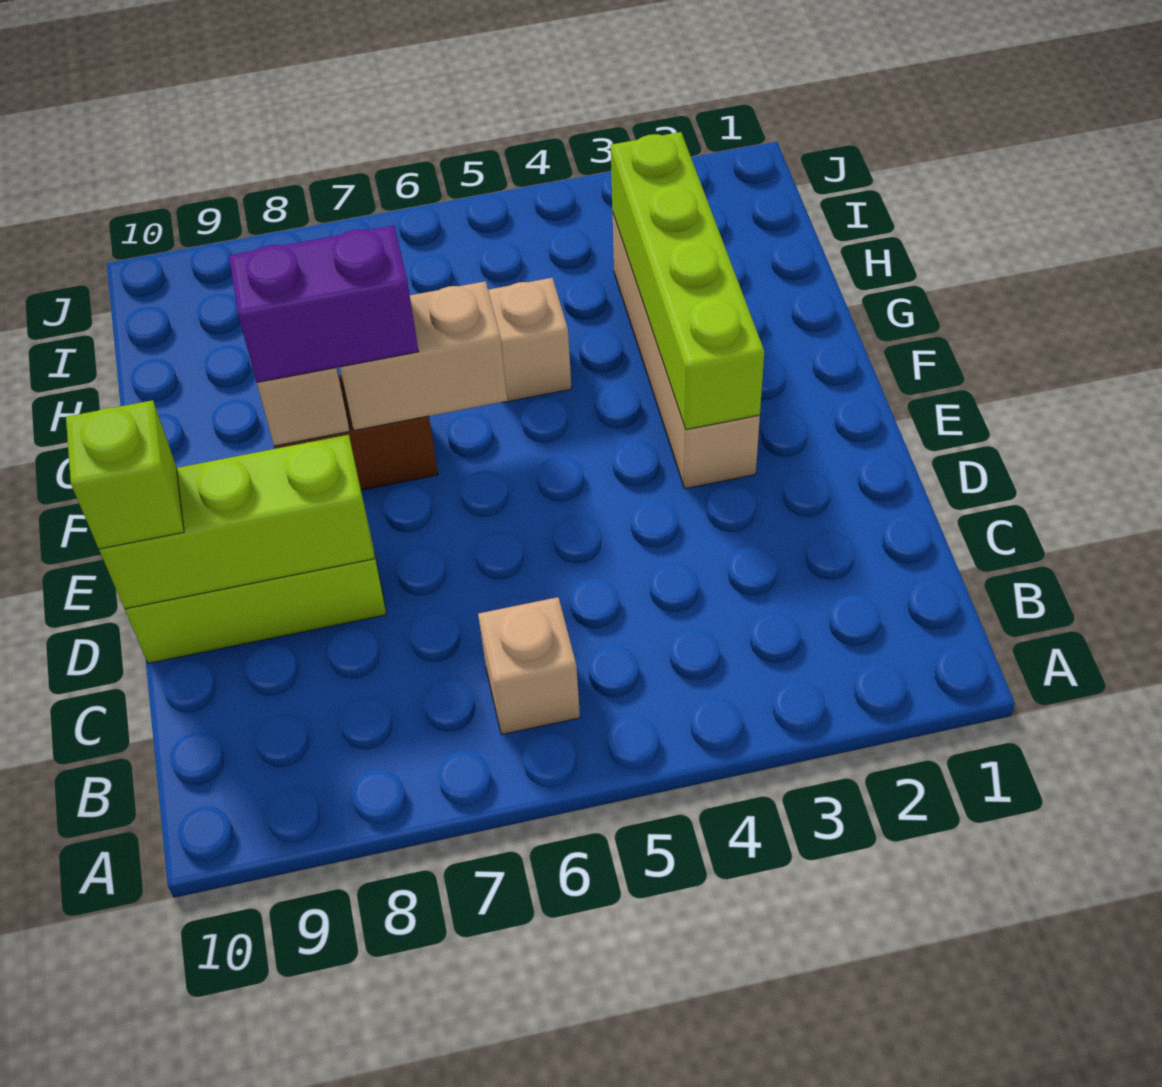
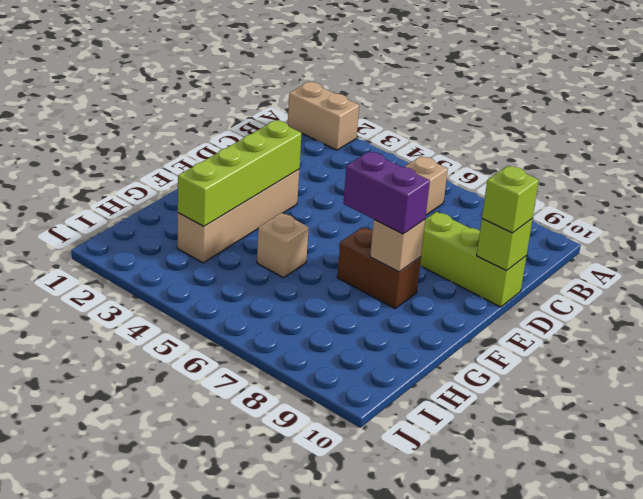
lime brick D8:D10 level 2 -> lime brick D10 level 2
tan brick F6:F7 level 2 -> tan brick A1:A2 level 1

